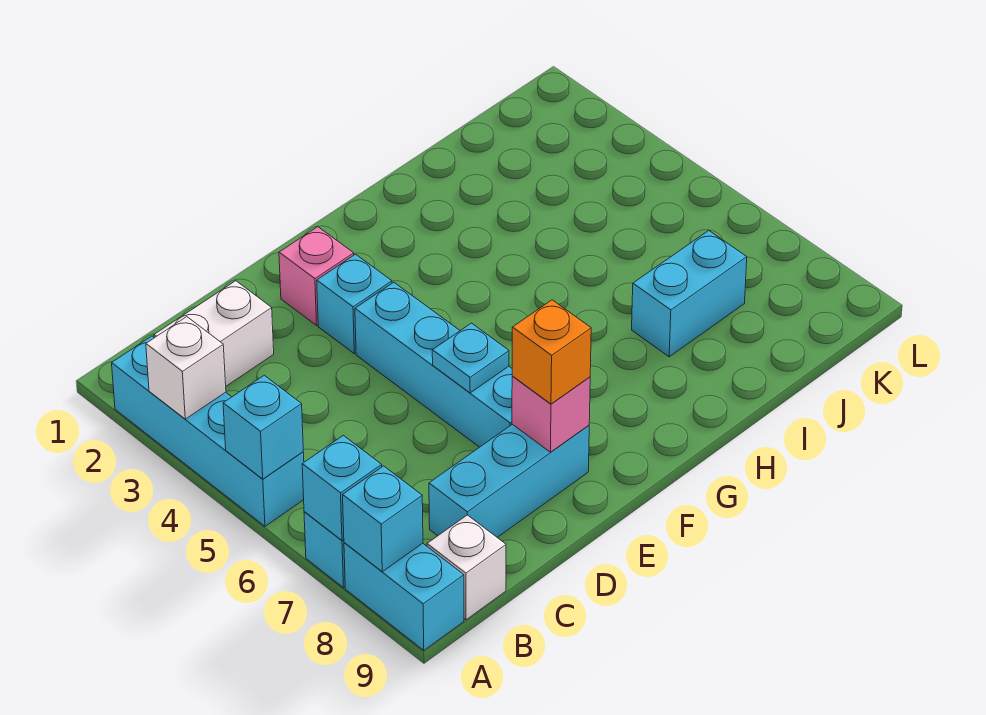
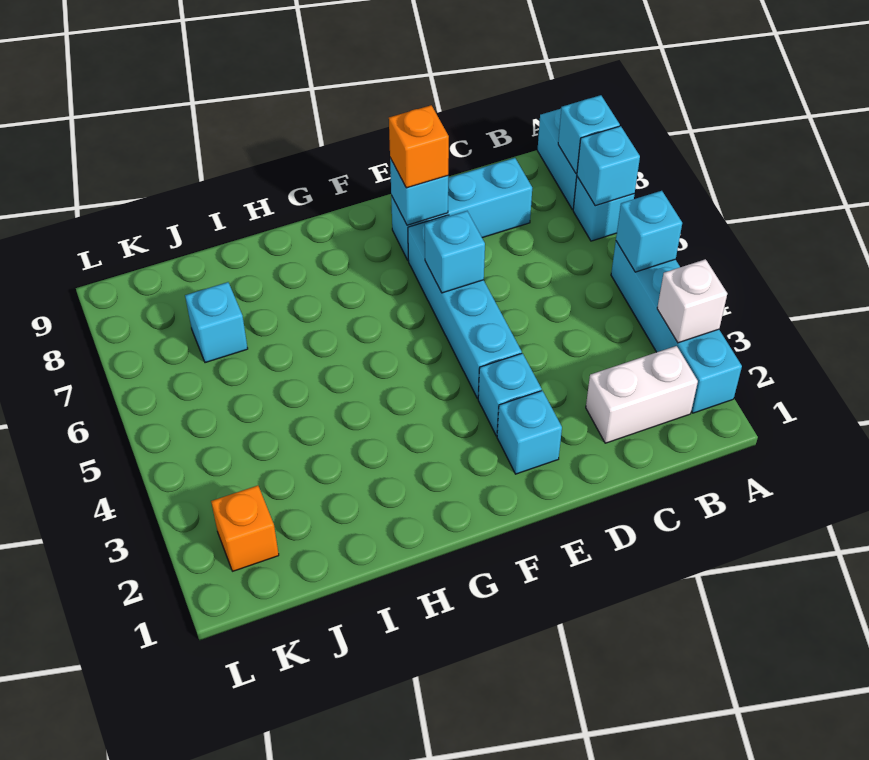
white brick B9 level 1 -> none
pink brick E2 level 1 -> cyan brick E2 level 1
cyan plate E6 level 2 -> cyan brick E6 level 2
pink brick E8 level 2 -> cyan brick E8 level 2
cyan brick I7:J7 level 1 -> cyan brick J7 level 1
none -> orange brick K2 level 1

